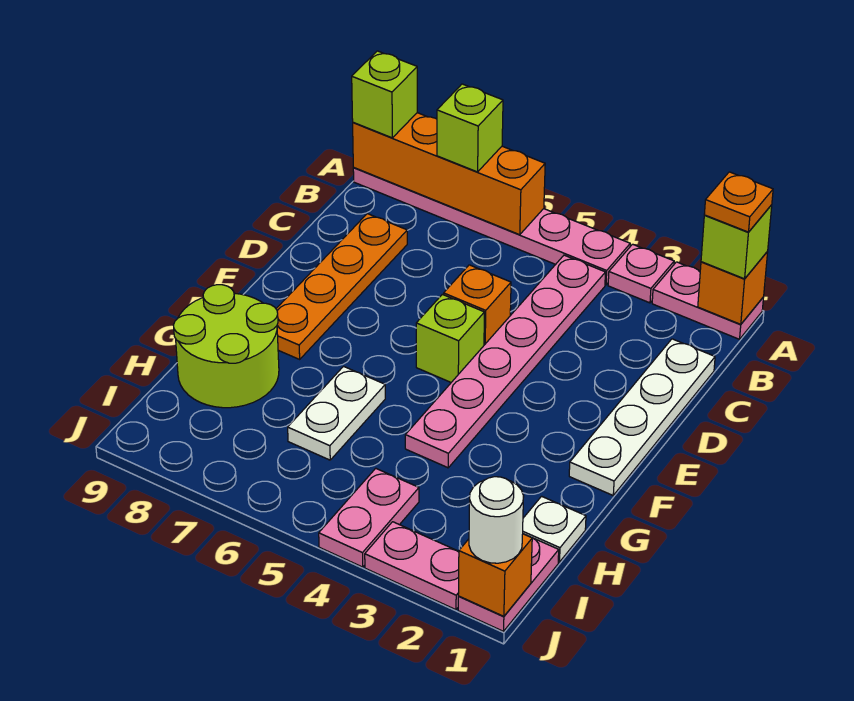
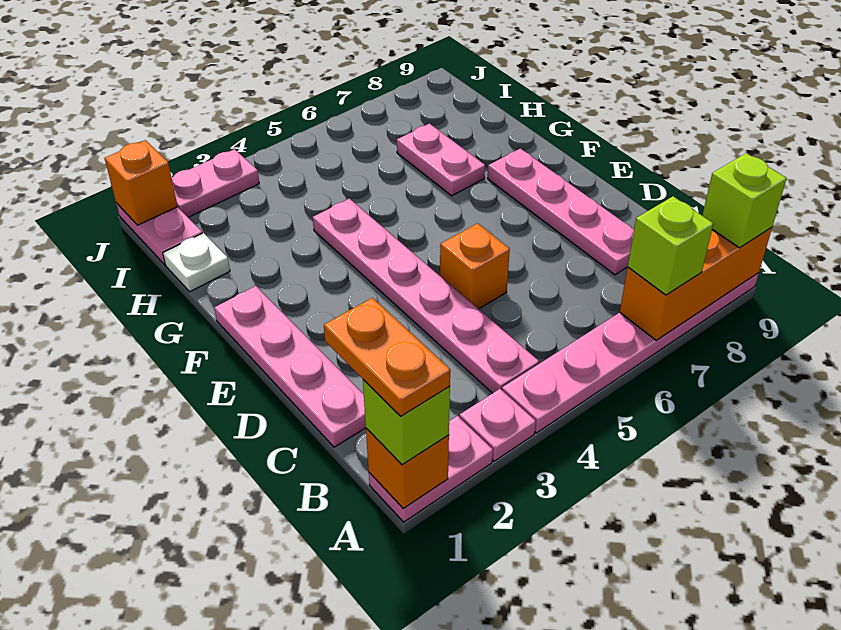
orange plate A1 level 4 -> orange plate A1:B1 level 4
orange brick A6:A9 level 2 -> orange brick A7:A9 level 2
white plate C1:F1 level 1 -> pink plate C1:F1 level 1
orange plate C8:F8 level 1 -> pink plate C8:F8 level 1
lime brick E5 level 1 -> none
white plate G6:H6 level 1 -> none
lime round brick G8:H9 level 1 -> none
pink plate I4:J4 level 1 -> pink plate G7:H7 level 1
white round brick J1 level 3 -> none

